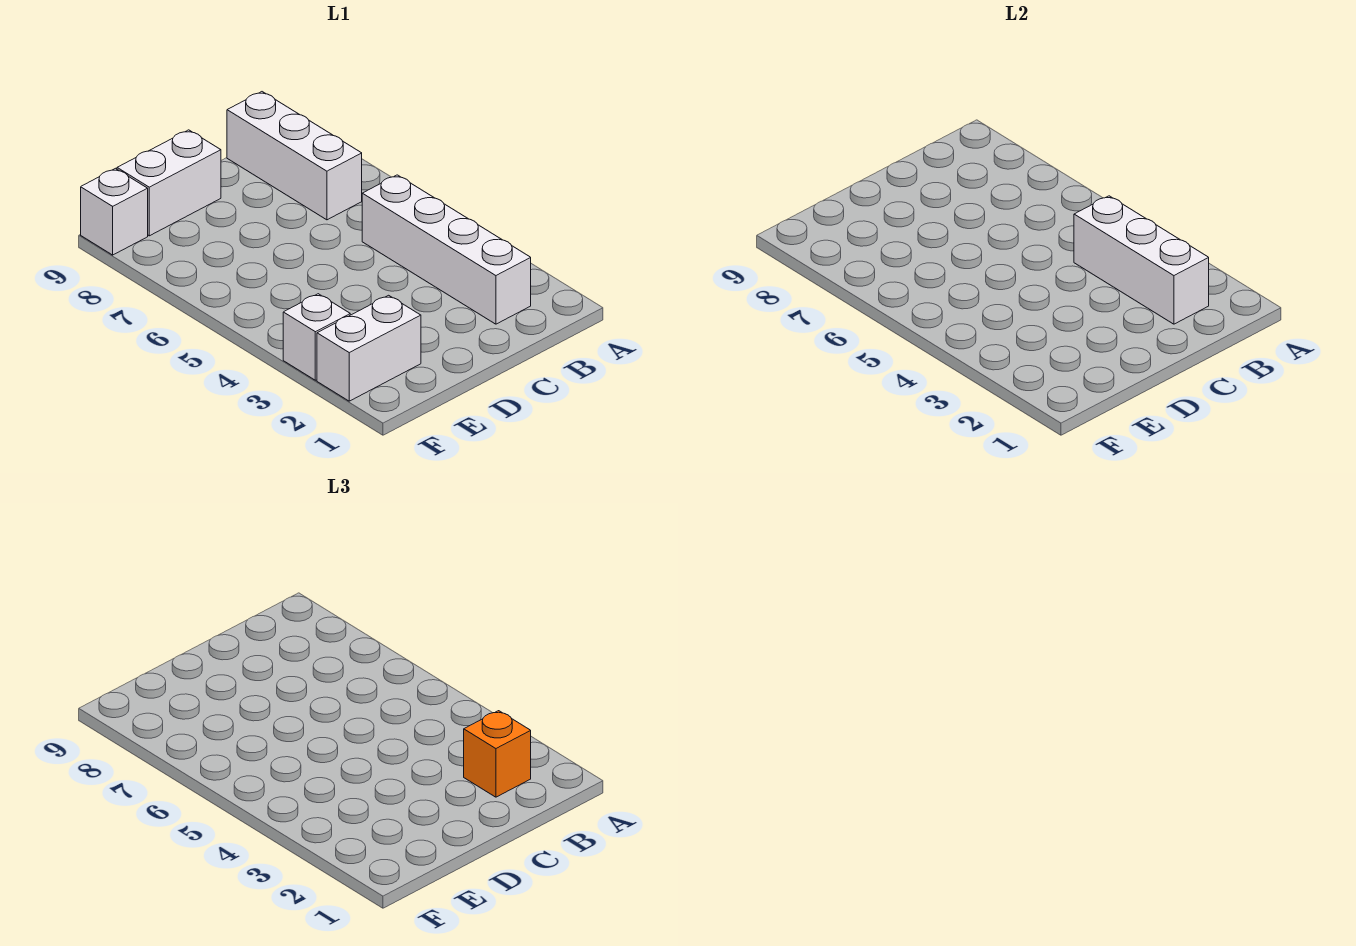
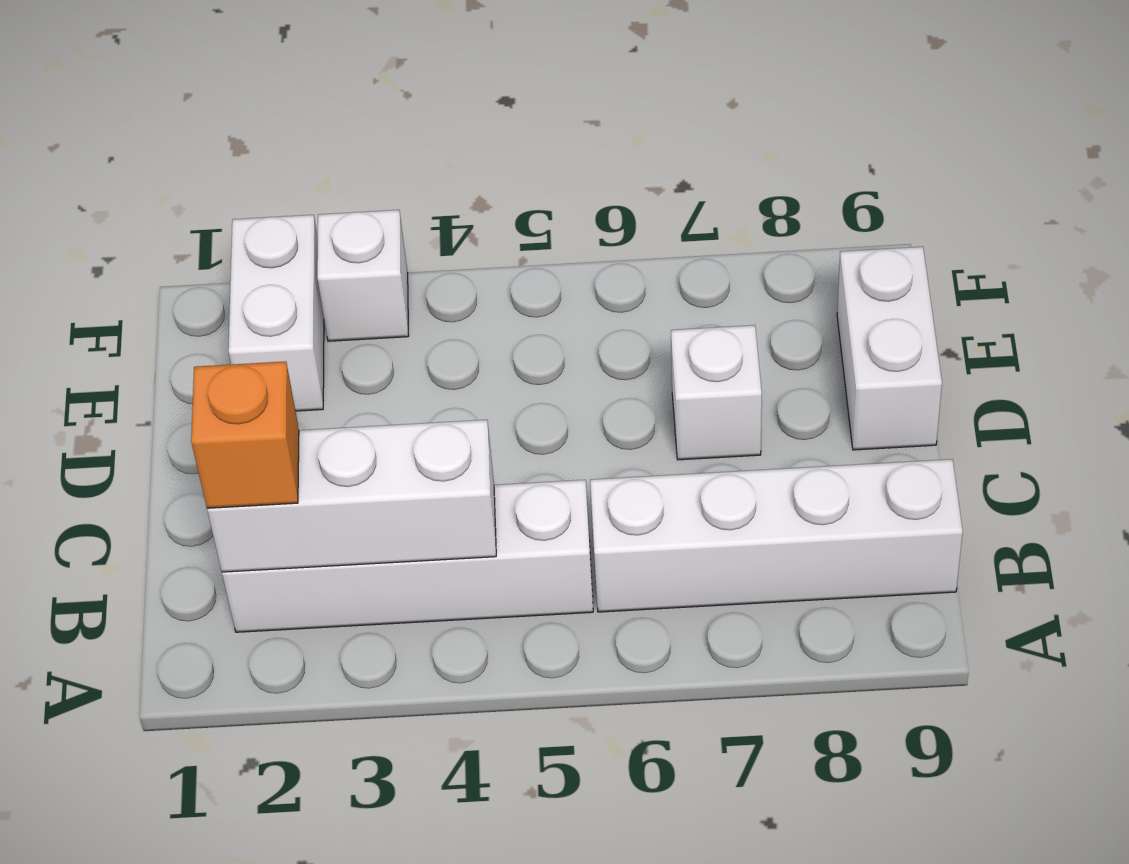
white brick B7:B9 level 1 -> white brick B6:B9 level 1
white brick F9 level 1 -> white brick D7 level 1

